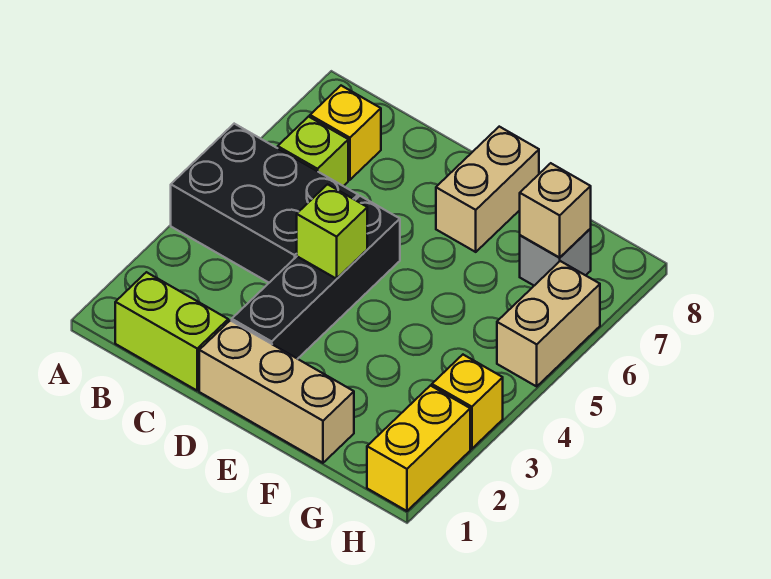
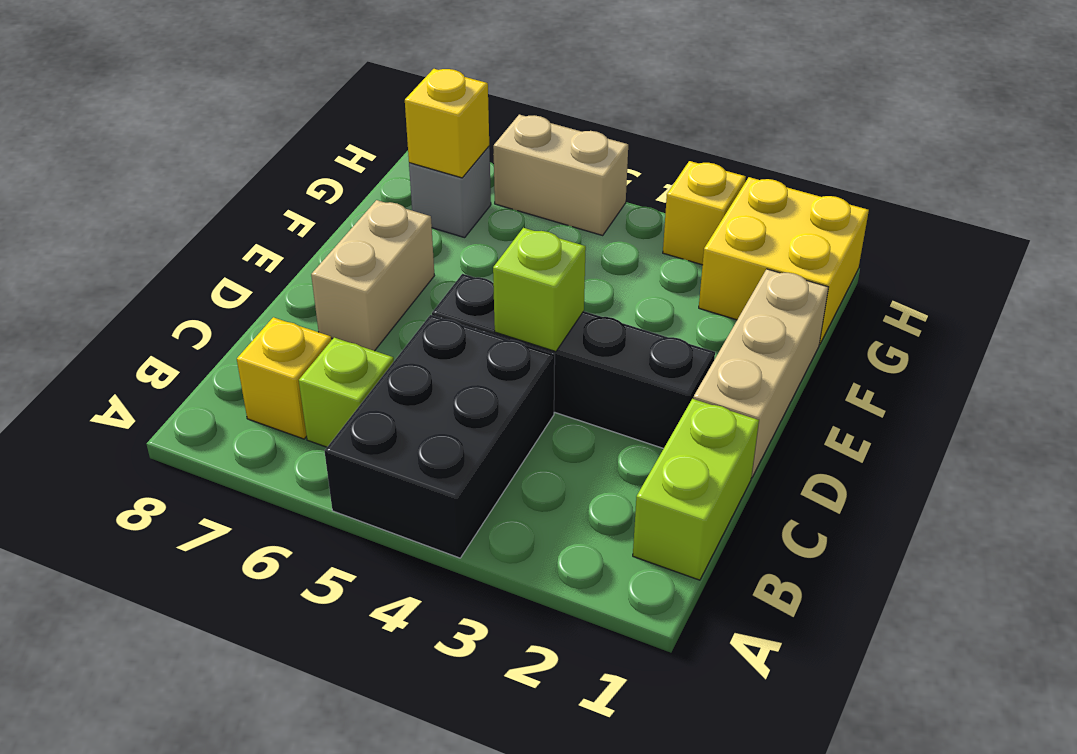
tan brick E7:E8 level 1 -> tan brick D7:E7 level 1
tan brick G7 level 2 -> yellow brick G7 level 2
yellow brick H1:H2 level 1 -> yellow brick G1:H2 level 1

